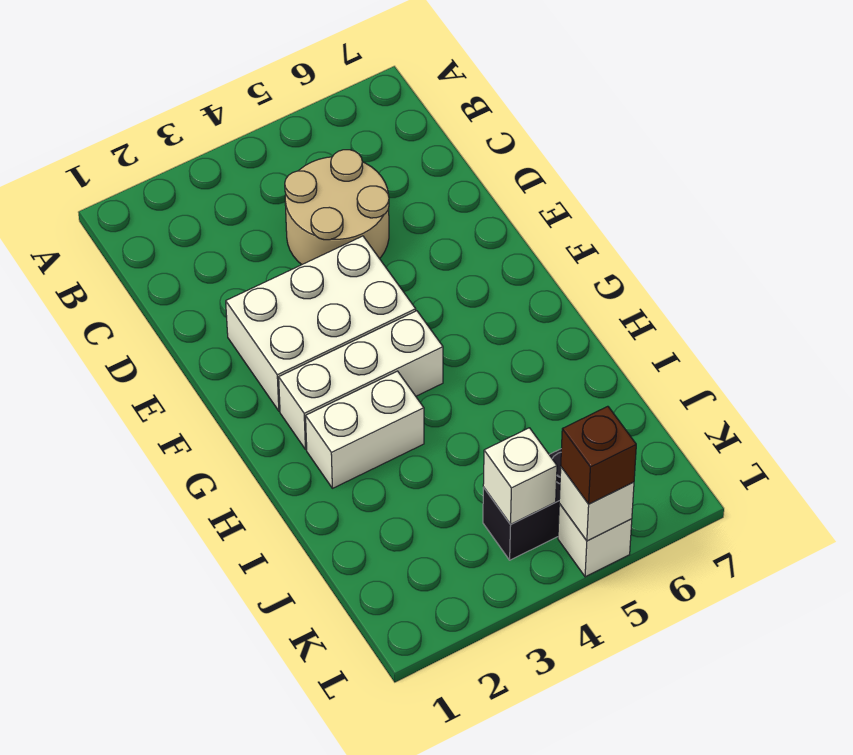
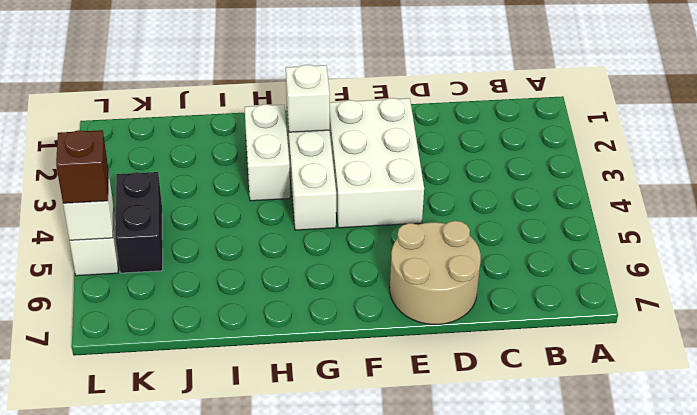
tan round brick C4:D5 level 1 -> tan round brick D6:E7 level 1
white brick K4 level 2 -> white brick G2 level 2

